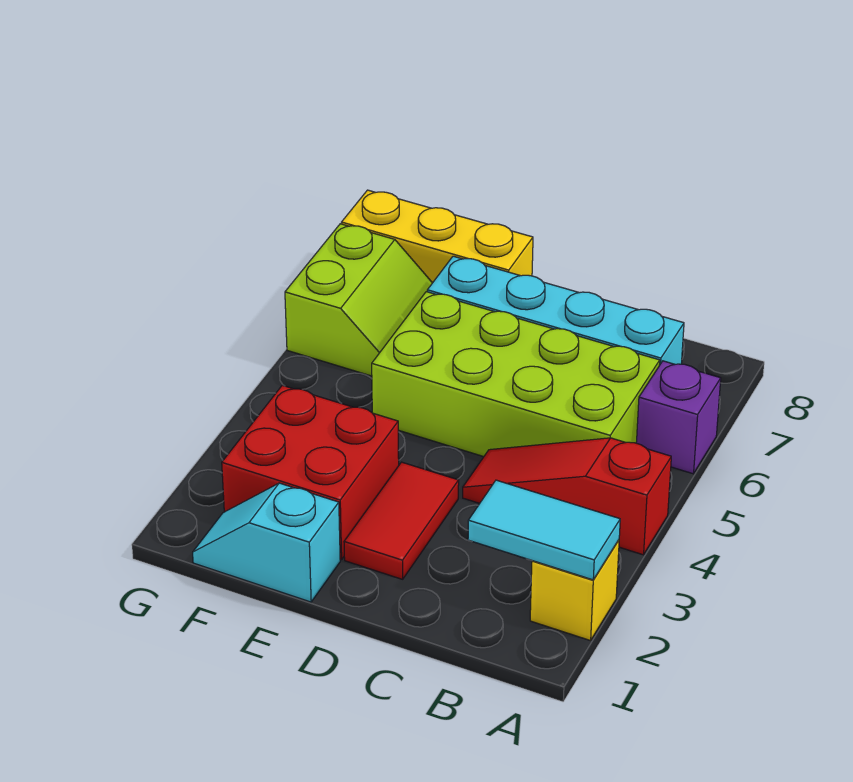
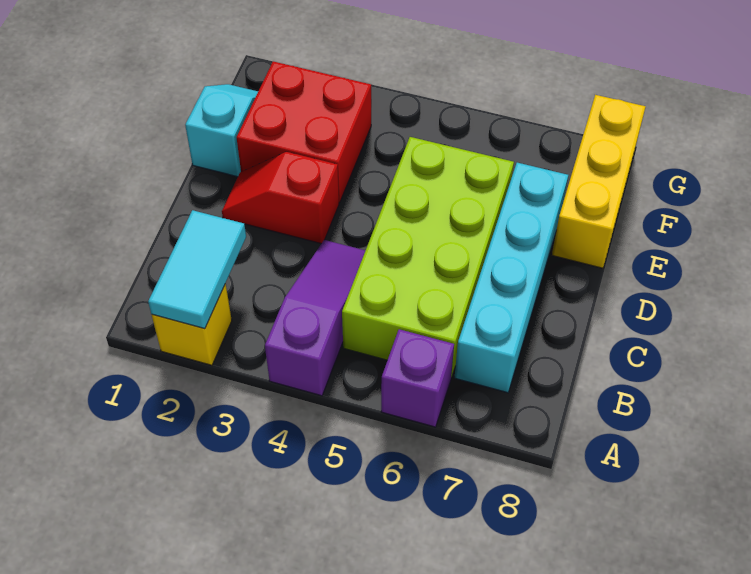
red slope A4:C4 level 1 top A -> purple slope A4:C4 level 1 top A
red tile D2:D3 level 1 -> red slope D2:D3 level 1 top 3
lime slope F6:G7 level 1 top G -> none

